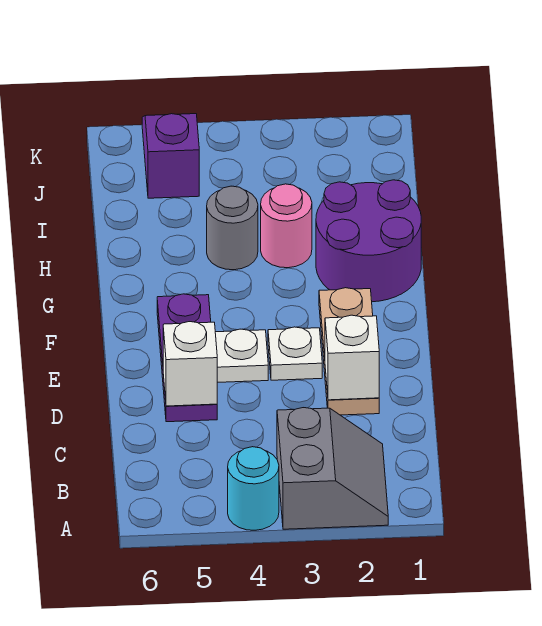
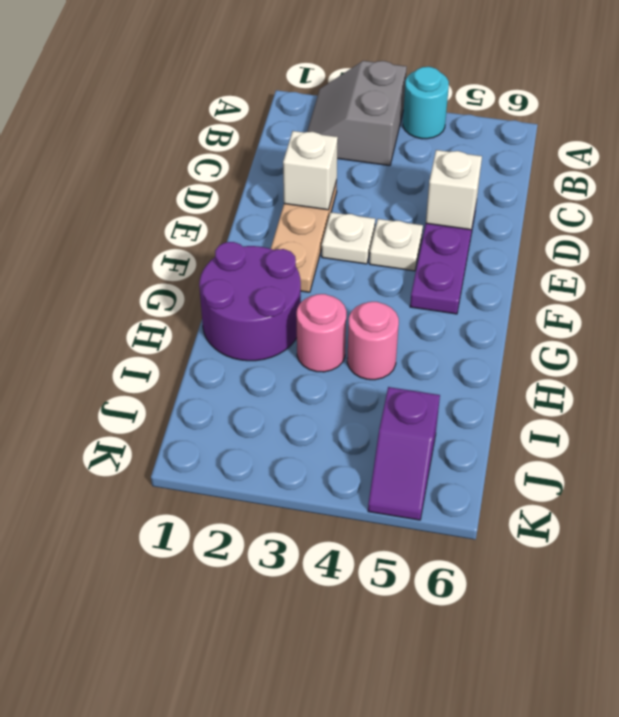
grey round brick H4 level 1 -> pink round brick H4 level 1

